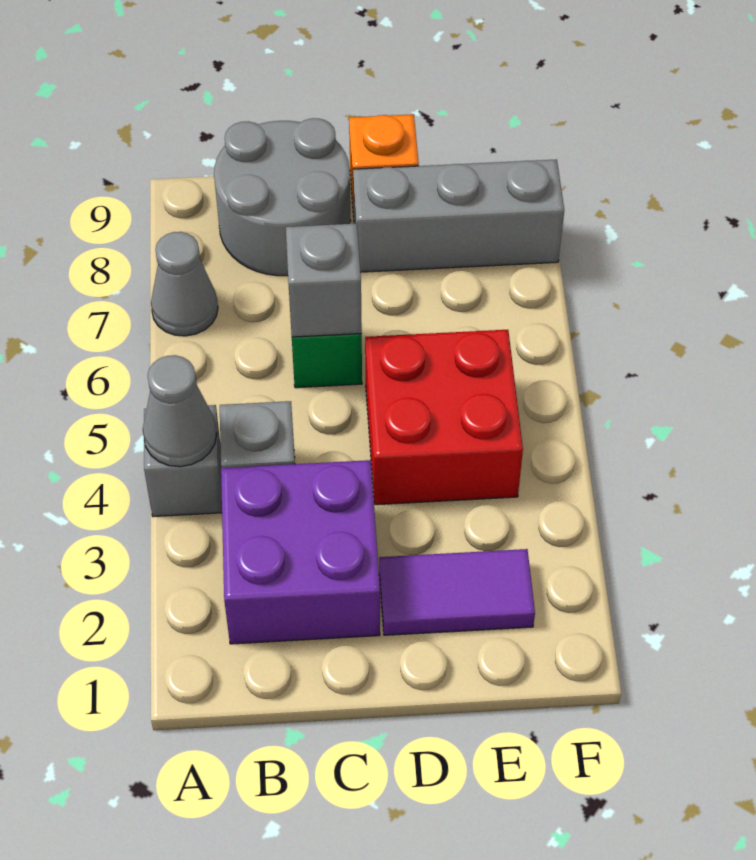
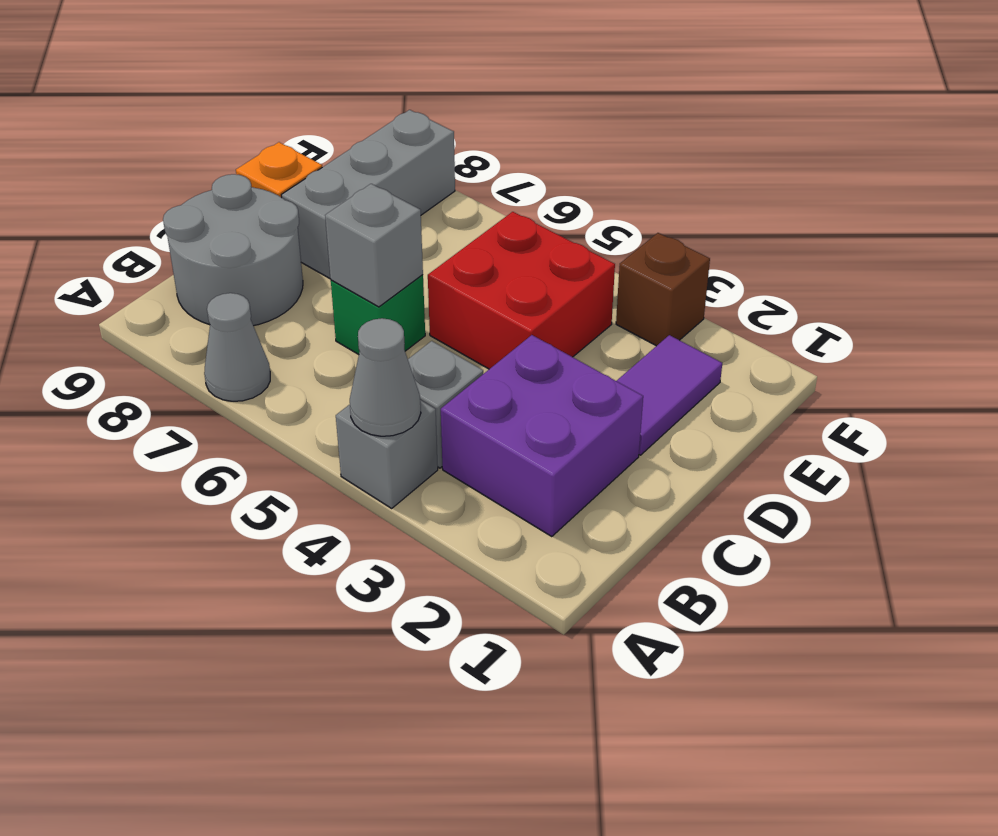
none -> brown brick F3 level 1

